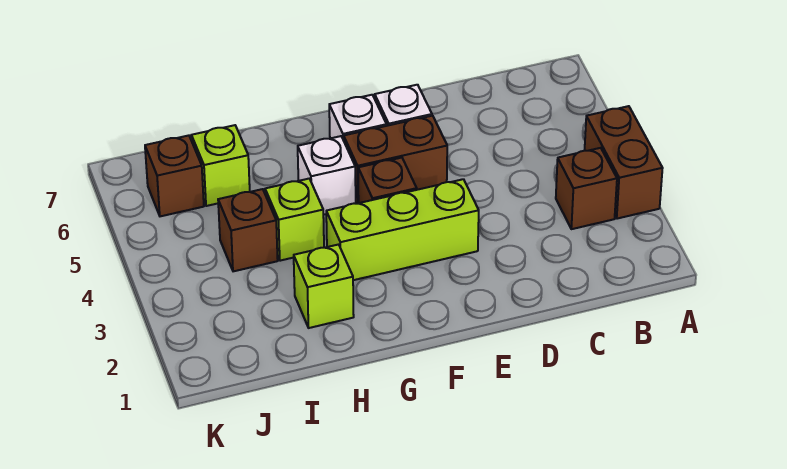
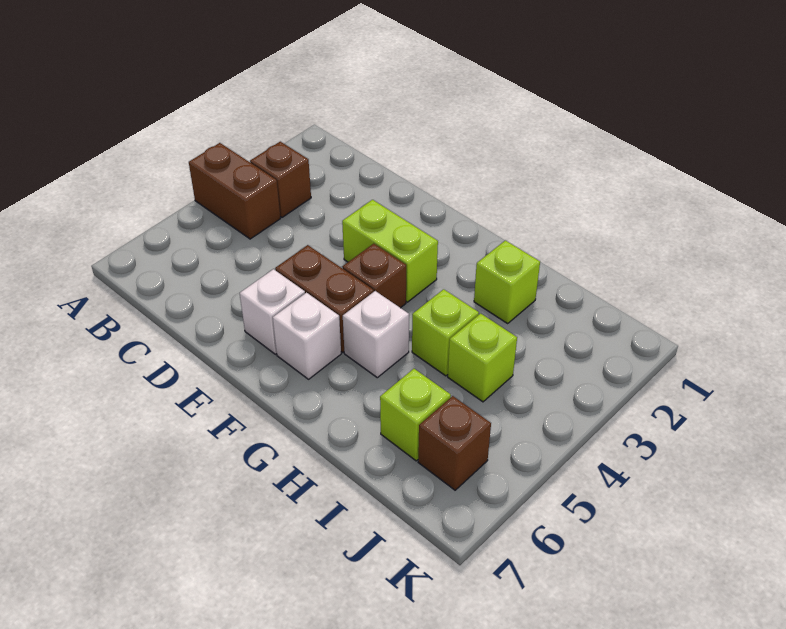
brown brick A3:A4 level 1 -> brown brick A4:B4 level 1
lime brick E3:G3 level 1 -> lime brick E3:F3 level 1
brown brick I4 level 1 -> lime brick I4 level 1

